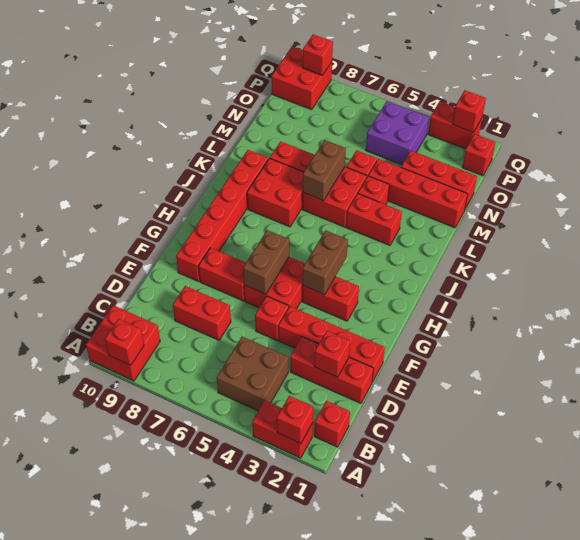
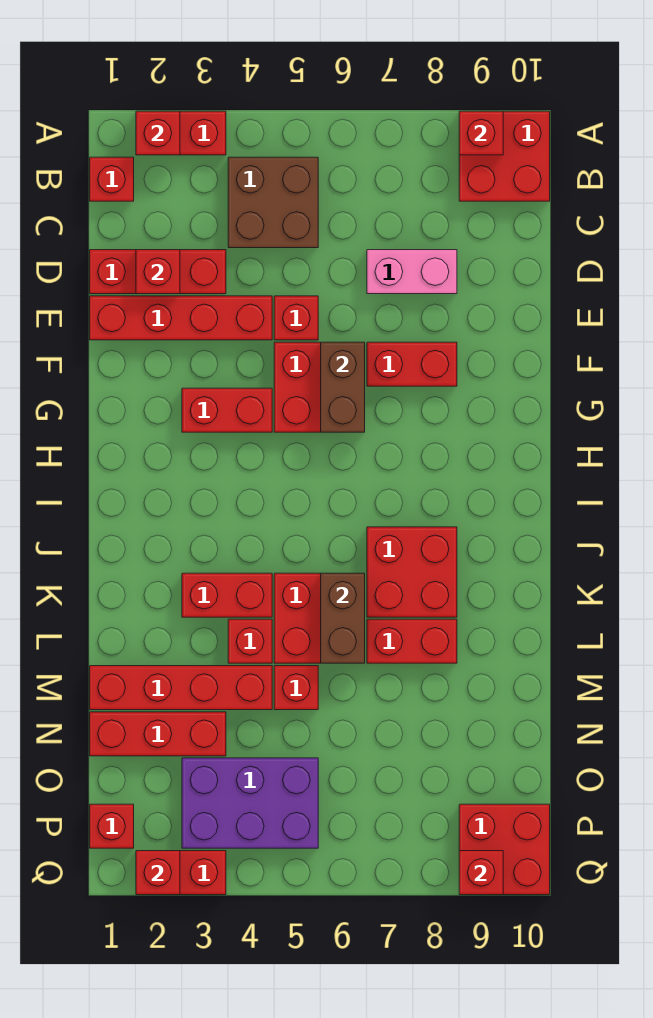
red brick D7:D8 level 1 -> pink brick D7:D8 level 1
red brick F9:K9 level 1 -> none
brown brick G4:H4 level 2 -> none
purple brick O4:P5 level 1 -> purple brick O3:P5 level 1

